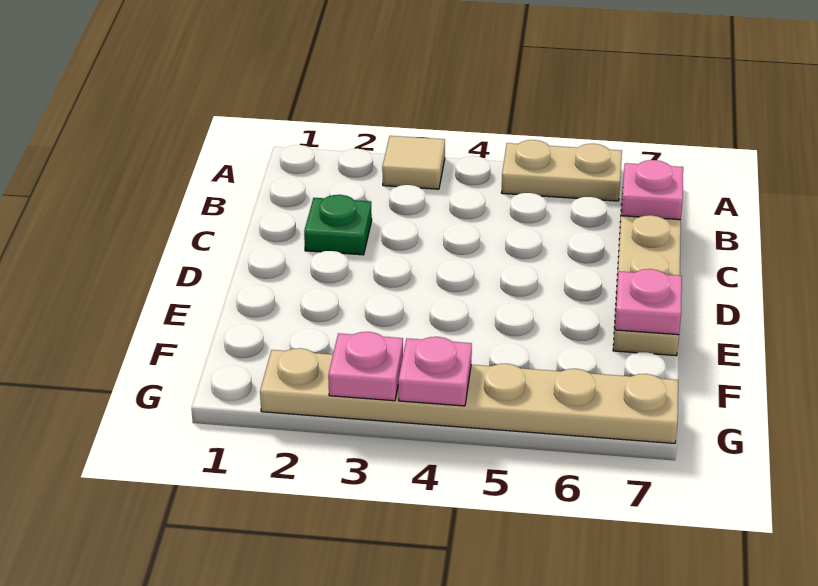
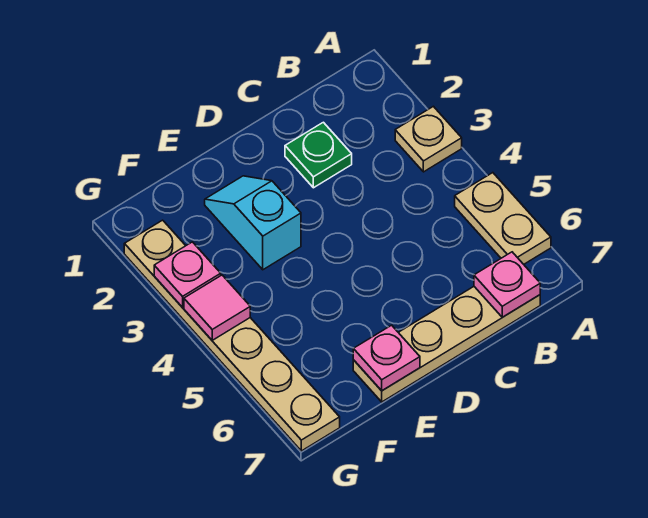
tan tile A3 level 1 -> tan plate A3 level 1
none -> cyan slope E2:E3 level 1 top 3
pink plate G4 level 2 -> pink tile G4 level 2

